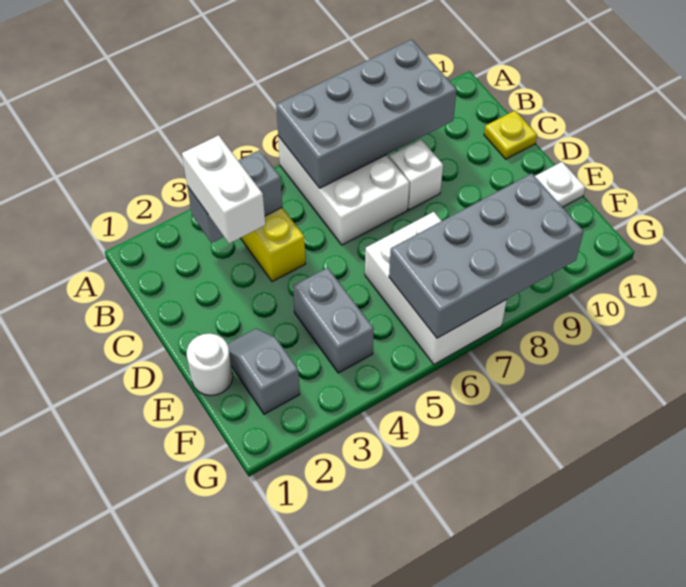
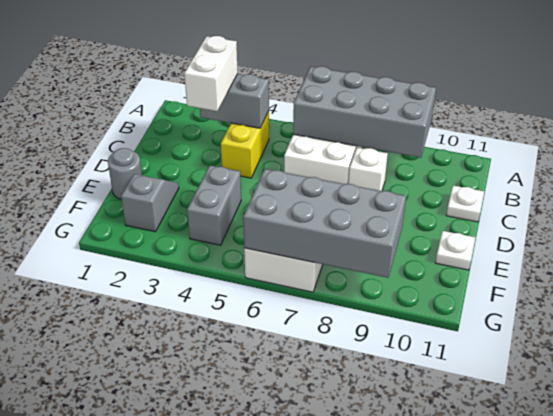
yellow plate C11 level 1 -> white plate C11 level 1
white round brick E1 level 1 -> grey round brick E1 level 1

